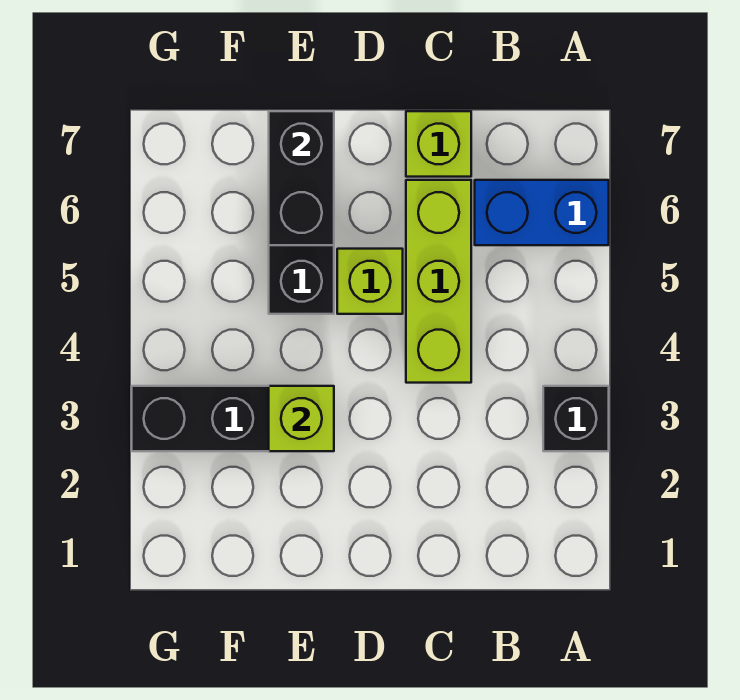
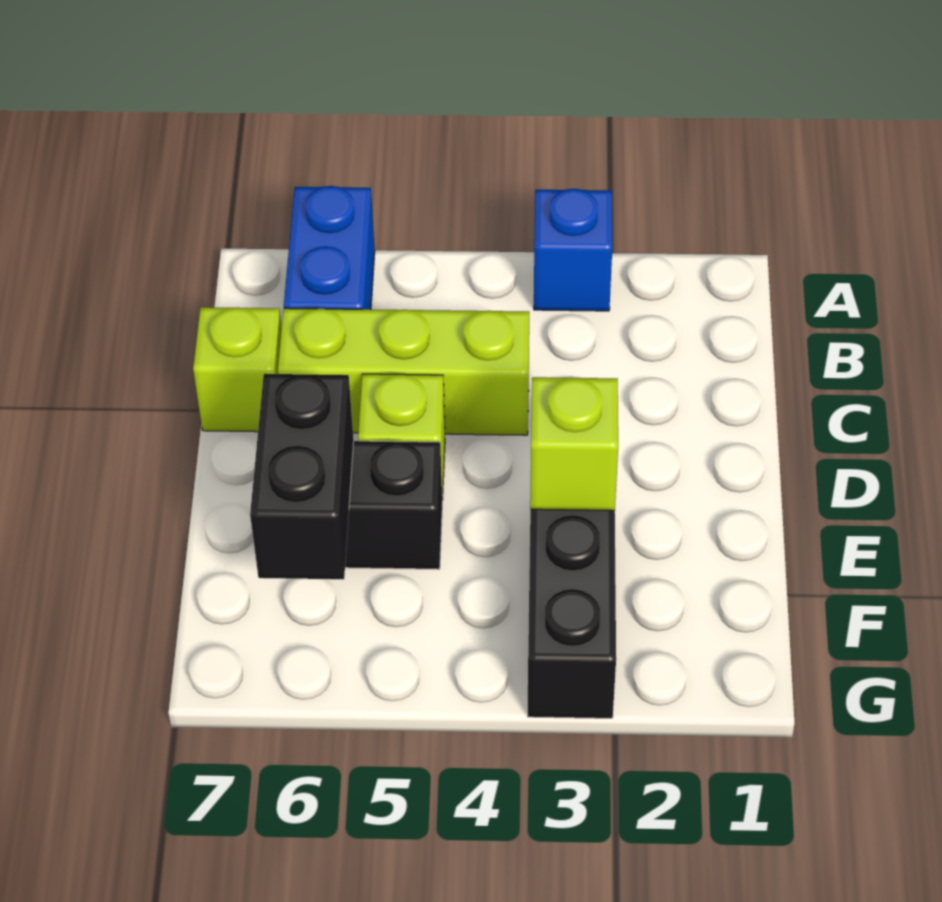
black brick A3 level 1 -> blue brick A3 level 1
black brick E6:E7 level 2 -> black brick E6:F6 level 2

